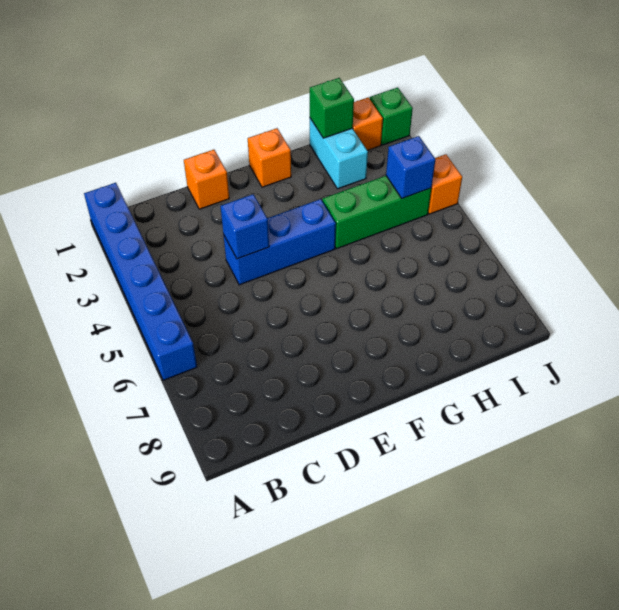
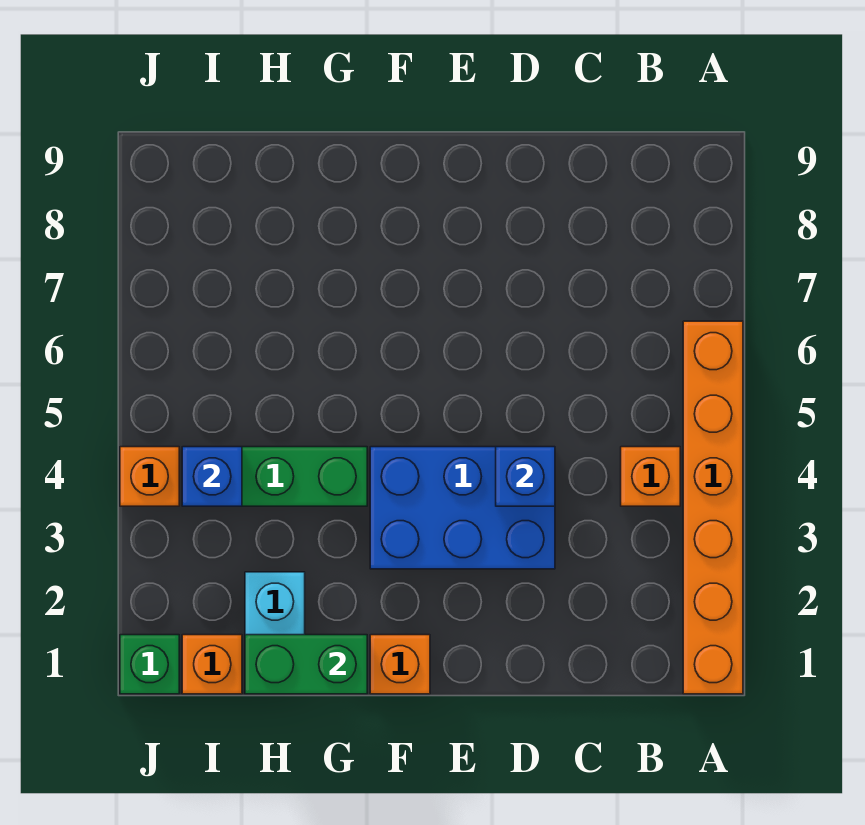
blue brick A1:A6 level 1 -> orange brick A1:A6 level 1
orange brick D1 level 1 -> orange brick B4 level 1
blue brick D4:F4 level 1 -> blue brick D3:F4 level 1
green brick H1 level 2 -> green brick G1:H1 level 2

